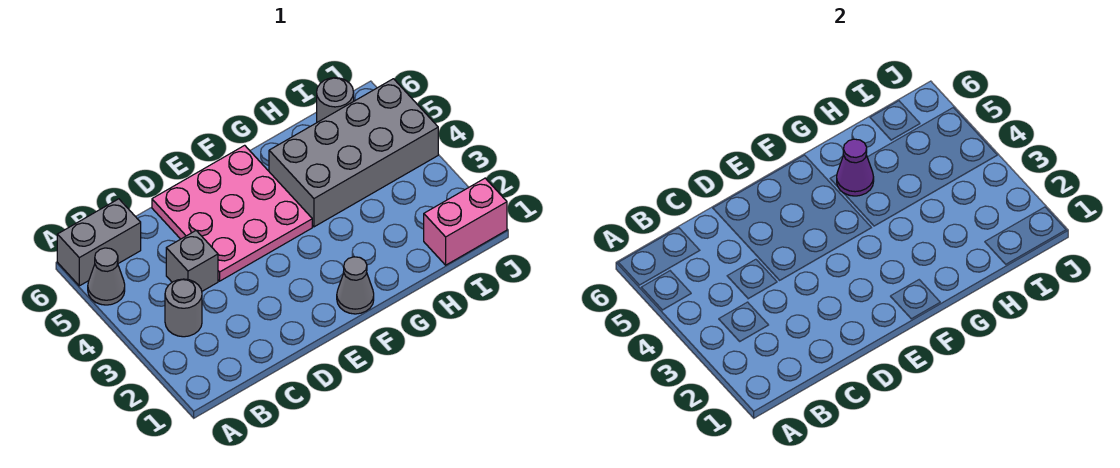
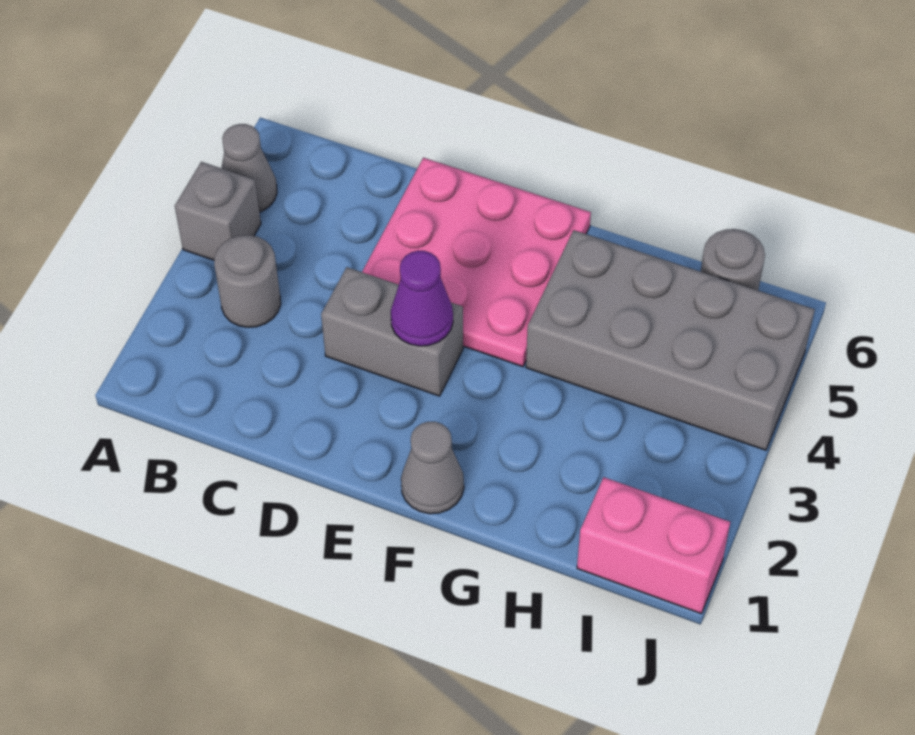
grey brick A6:B6 level 1 -> grey brick D3:E3 level 1
grey brick C4 level 1 -> grey brick A4 level 1
purple cone G5 level 2 -> purple cone E3 level 2

